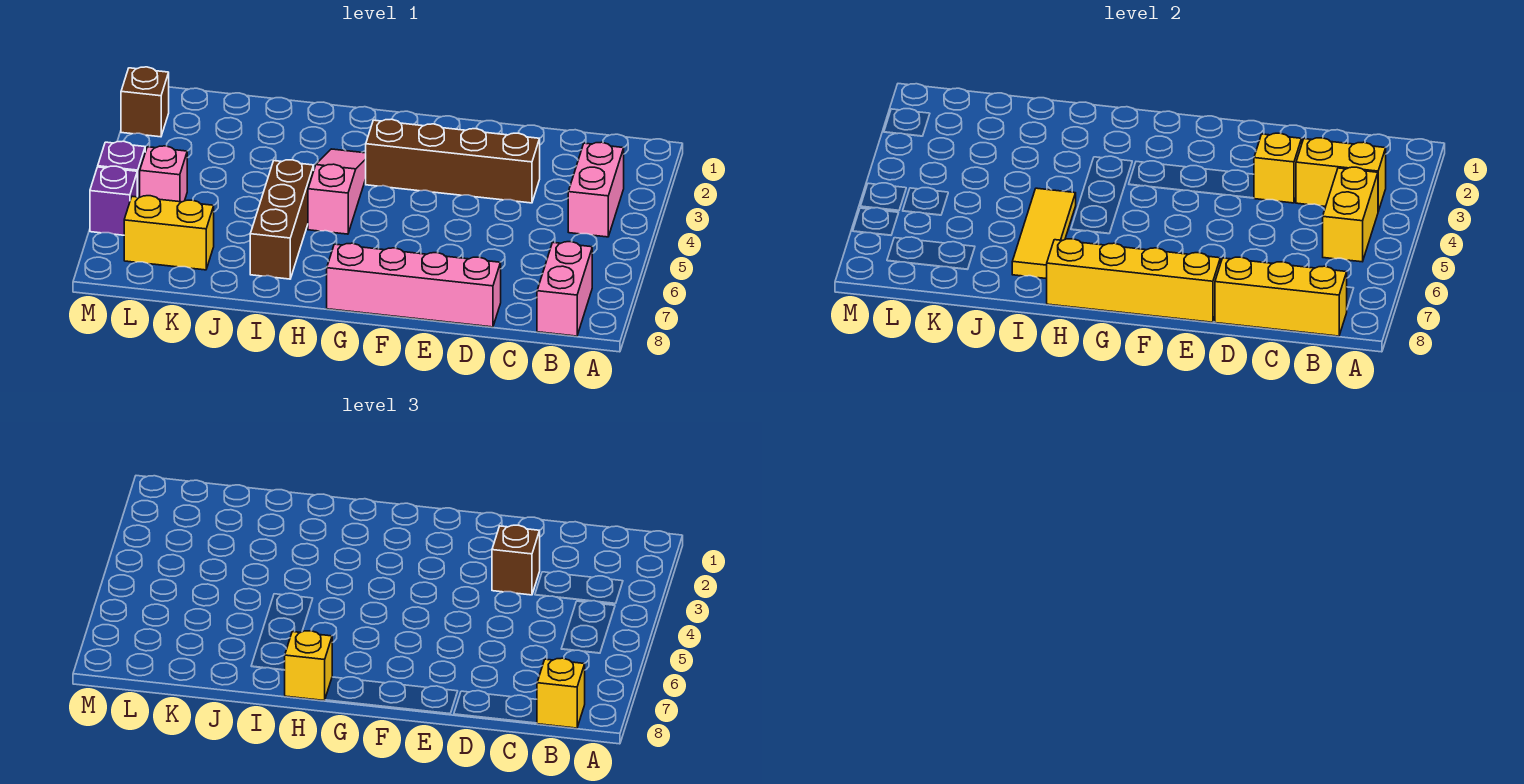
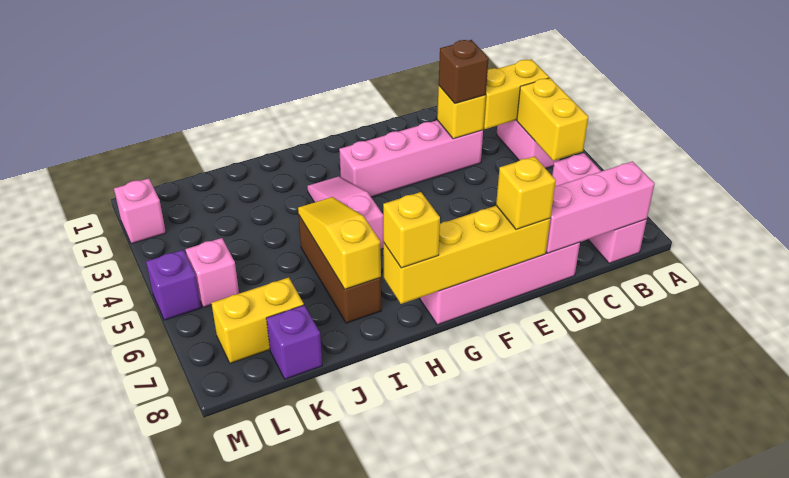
pink brick B7:B8 level 1 -> pink brick B6:B8 level 1
yellow brick B8:D8 level 2 -> pink brick B8:D8 level 2
yellow brick B8 level 3 -> yellow brick E8 level 3
brown brick D3:G3 level 1 -> pink brick D3:G3 level 1
yellow tile I5:I7 level 2 -> yellow slope I5:I7 level 2 top 7
brown brick M2 level 1 -> pink brick M2 level 1
purple brick M6 level 1 -> purple brick K8 level 1

